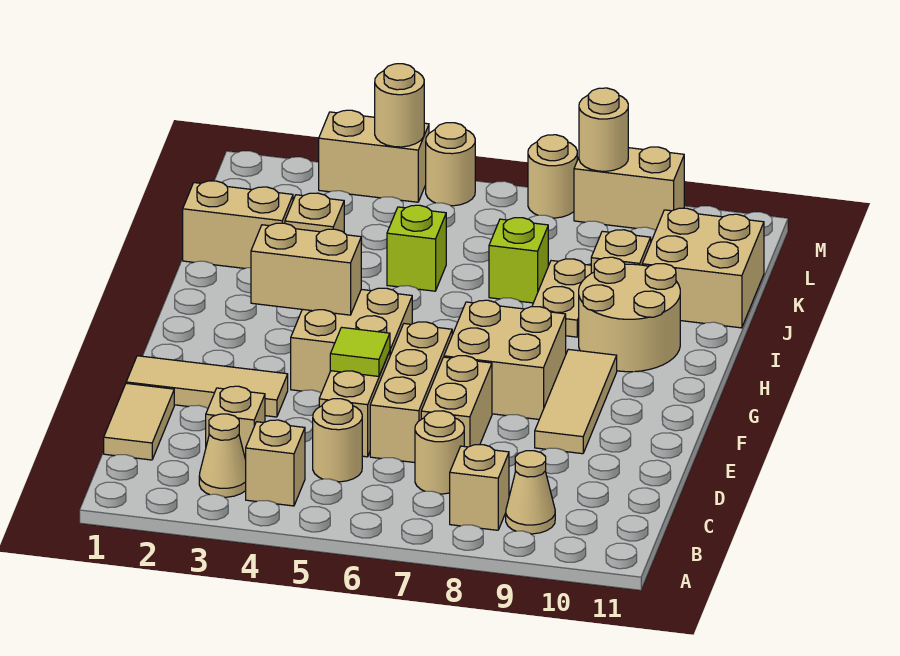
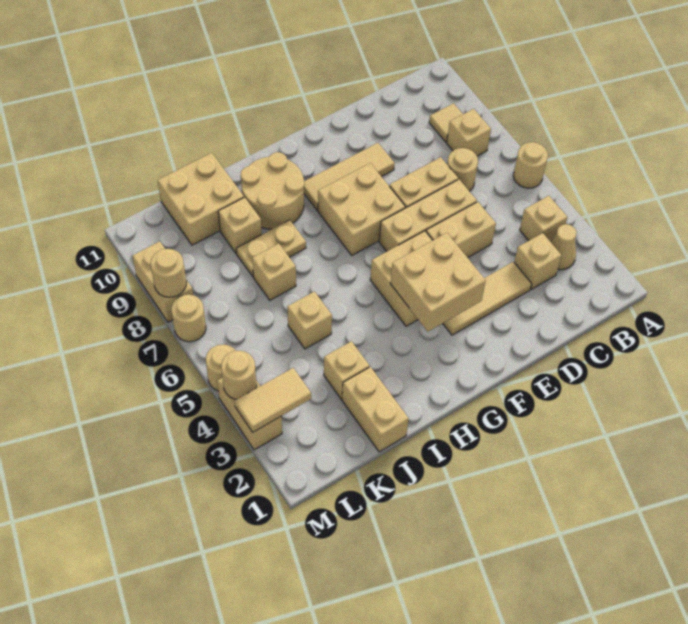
tan cone B9 level 1 -> tan tile B9 level 1
tan tile C1:D1 level 1 -> tan tile L3:M3 level 2
tan round brick C5 level 1 -> tan round brick A6 level 1
tan tile E1:E3 level 1 -> tan tile D3:F3 level 1
lime tile E5 level 2 -> none
tan brick G3:G4 level 2 -> tan brick F3:G4 level 2
lime brick J5 level 1 -> tan brick J5 level 1
lime brick J7 level 1 -> tan brick J7 level 1

